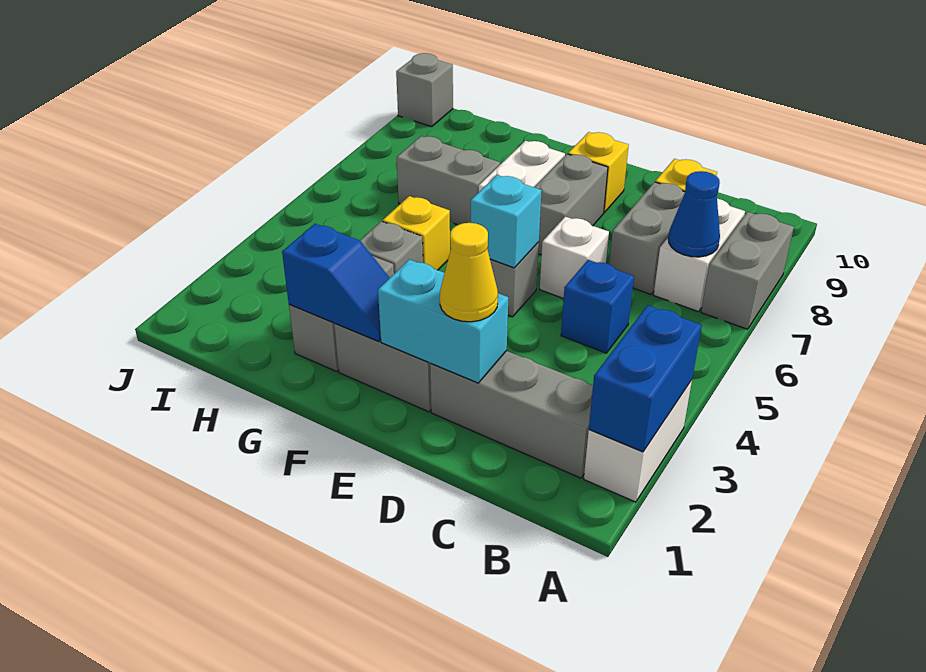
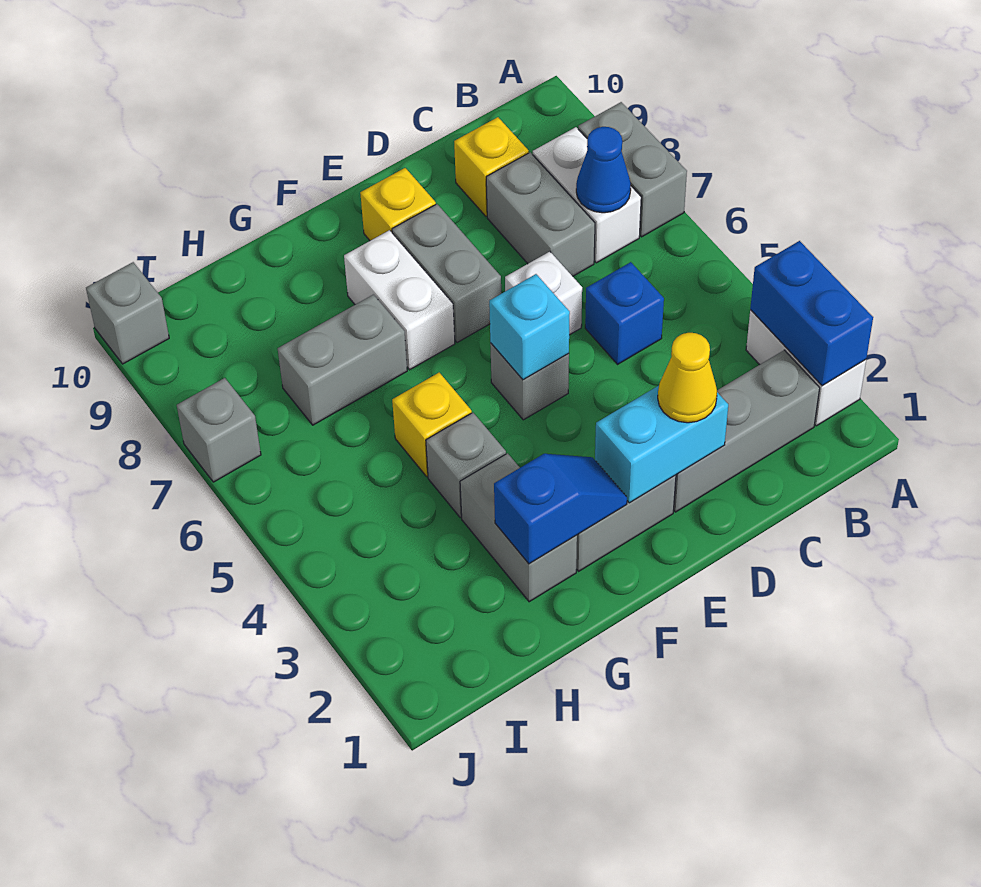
none -> grey brick J7 level 1

